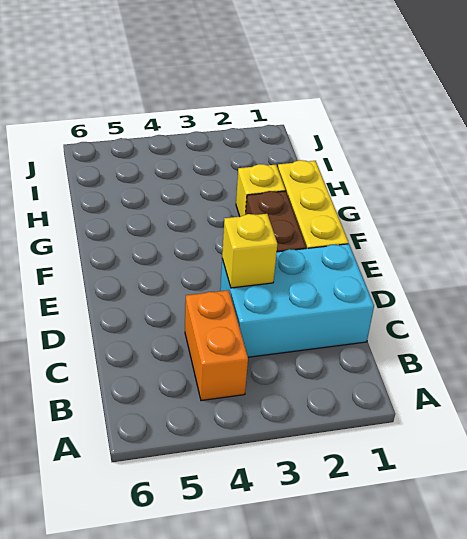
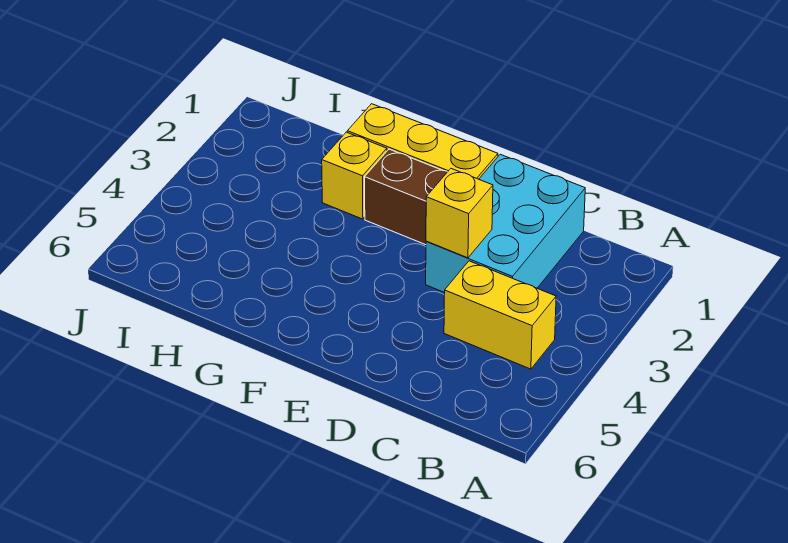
orange brick B4:C4 level 1 -> yellow brick B4:C4 level 1

